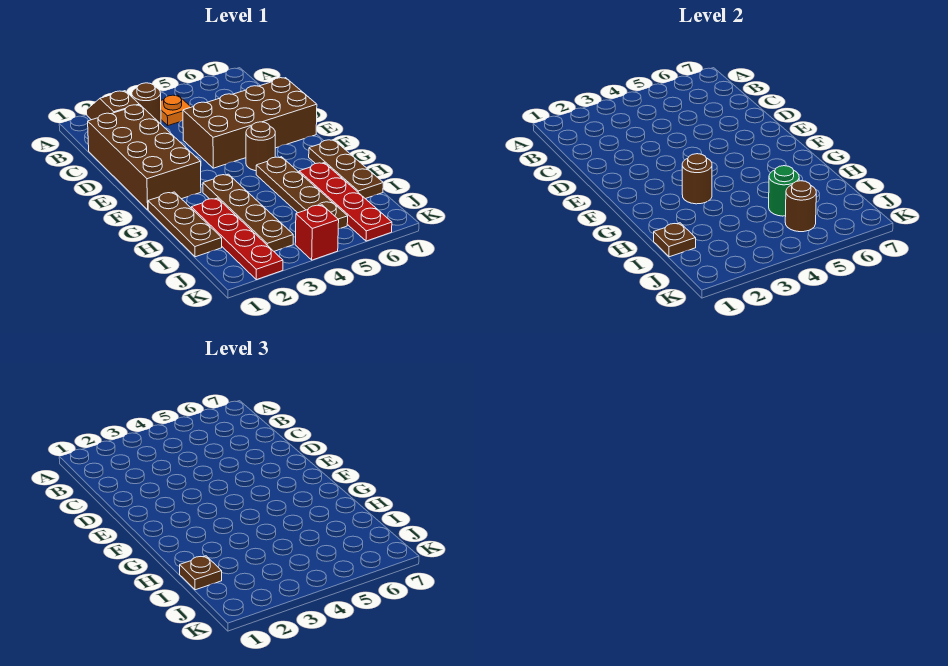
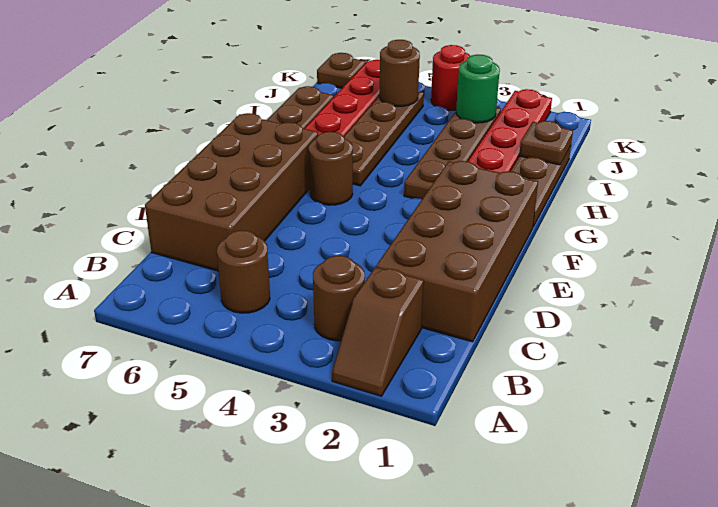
orange plate B4 level 1 -> none
brown brick D4:E7 level 1 -> brown brick C6:F7 level 1
brown round brick G3 level 2 -> brown round brick B5 level 1
brown plate I1 level 3 -> brown plate K7 level 1
green round brick I5 level 2 -> green round brick J3 level 2
red brick K4 level 1 -> red round brick K4 level 1

